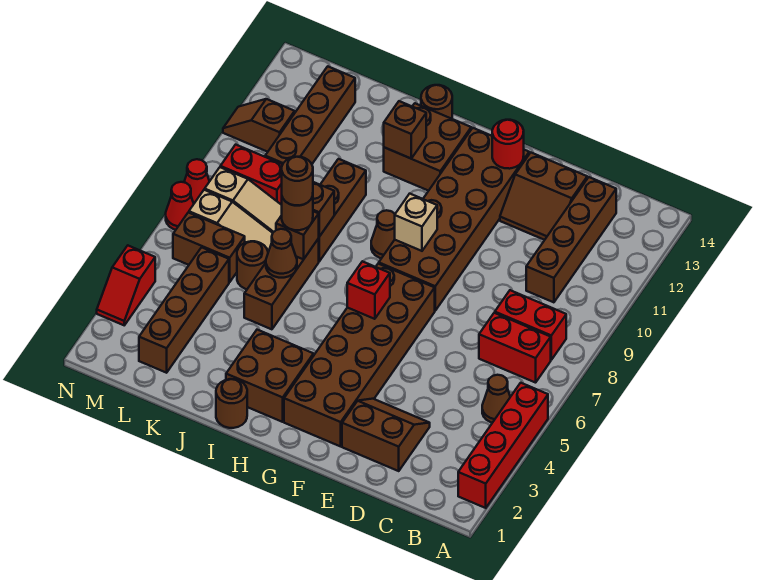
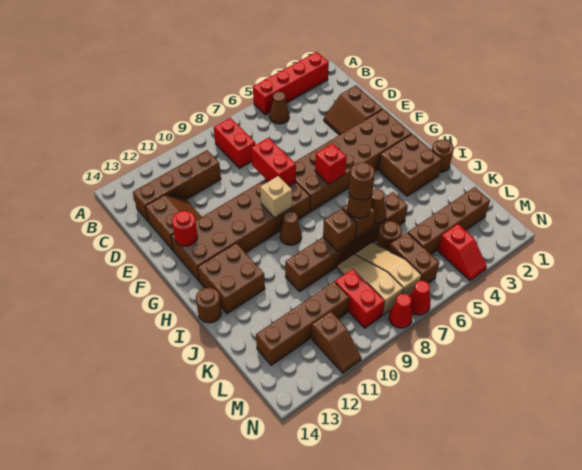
red brick B7:C7 level 1 -> red brick E8:F8 level 2
brown brick I12 level 2 -> none
red slope N3:N4 level 1 top 4 -> red slope M4:N4 level 1 top M

